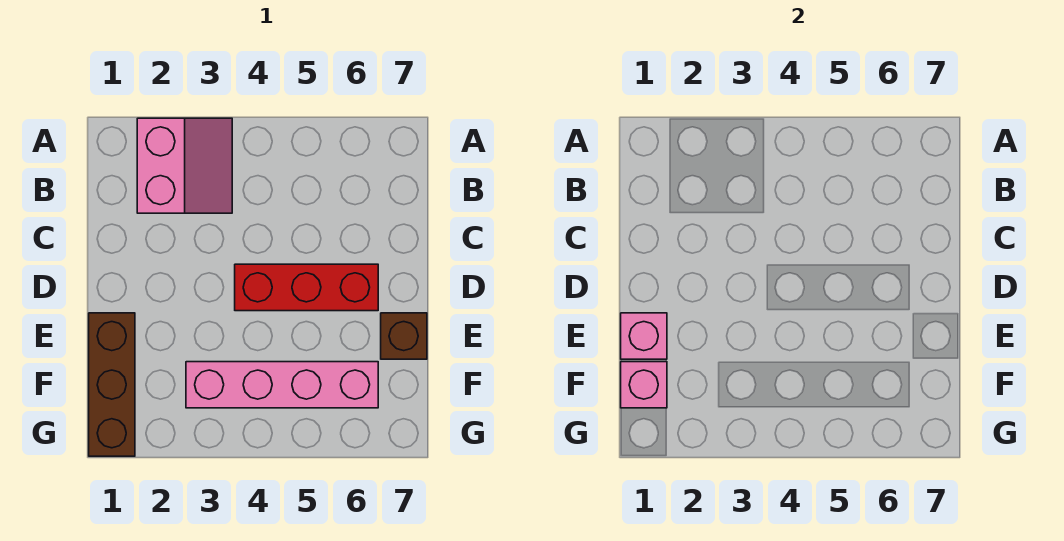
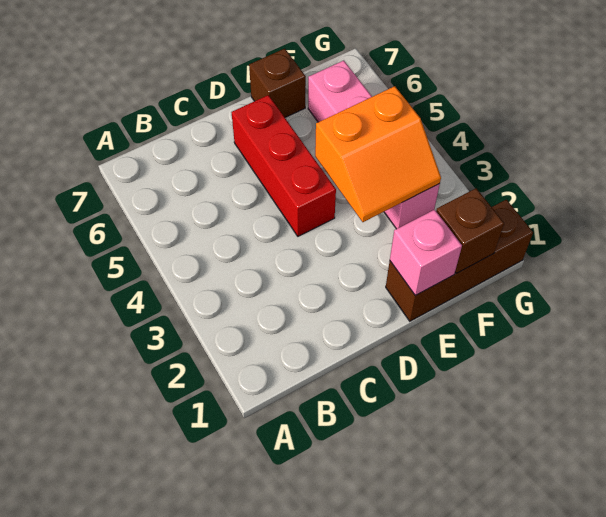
pink slope A2:B3 level 1 top 2 -> none
none -> orange slope E3:F4 level 2 top 4
pink brick F1 level 2 -> brown brick F1 level 2

